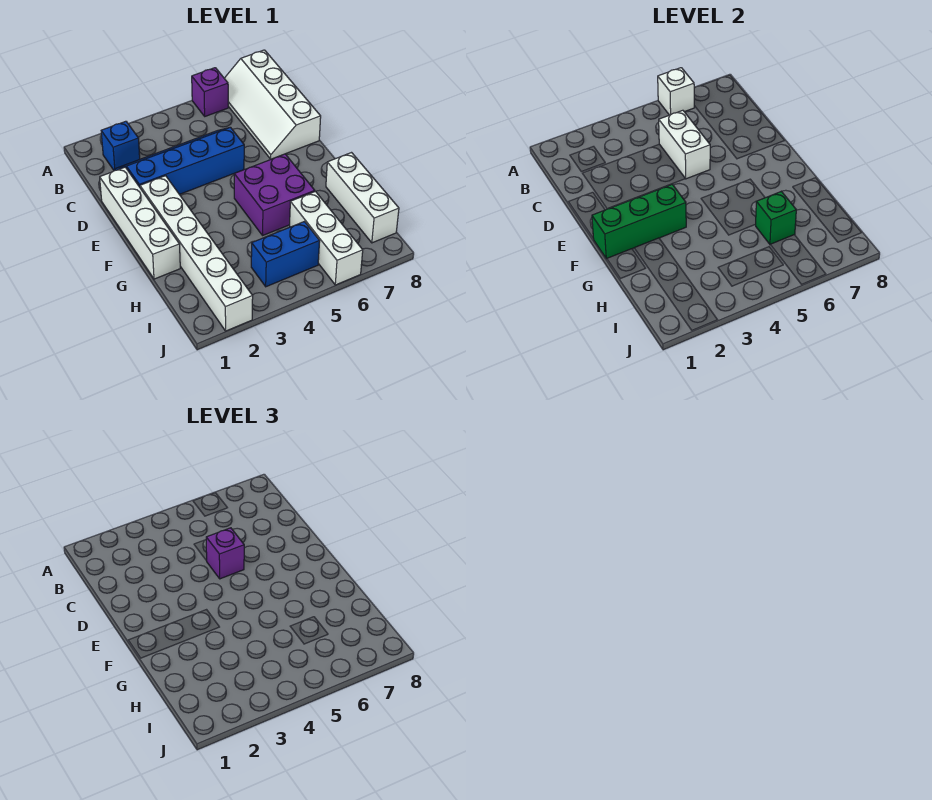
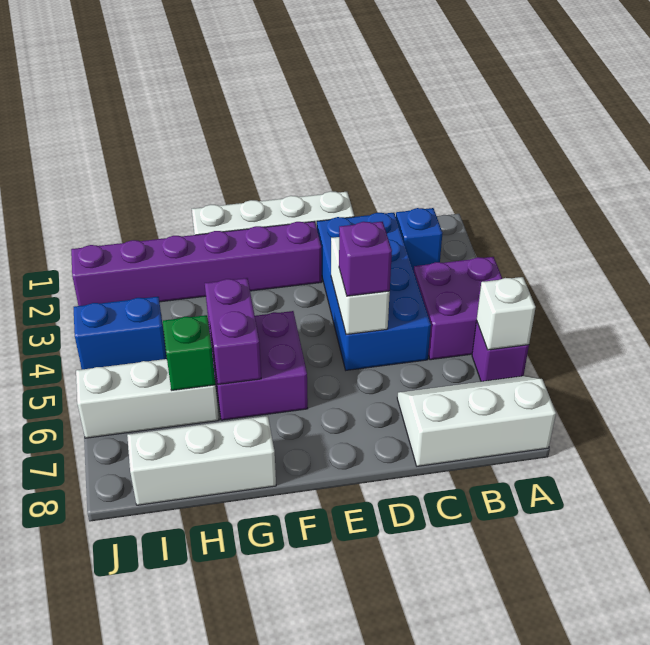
none -> purple brick A4:B5 level 1
white slope A7:D8 level 1 top 8 -> white slope A7:C8 level 1 top 8
blue slope C2:D5 level 1 top D -> blue brick C2:D5 level 1
white brick C5:D5 level 2 -> white brick D4:D5 level 2
white brick E2:J2 level 1 -> purple brick E2:J2 level 1
green brick F1:F3 level 2 -> none
none -> purple brick G5:G6 level 2
blue brick I4:I5 level 1 -> blue brick I4:J4 level 1

